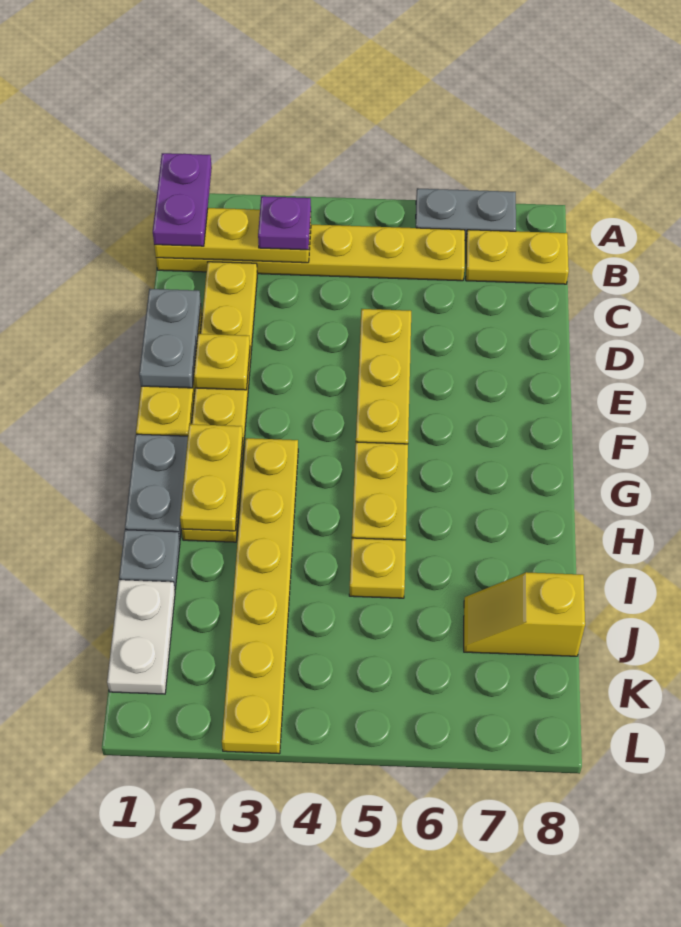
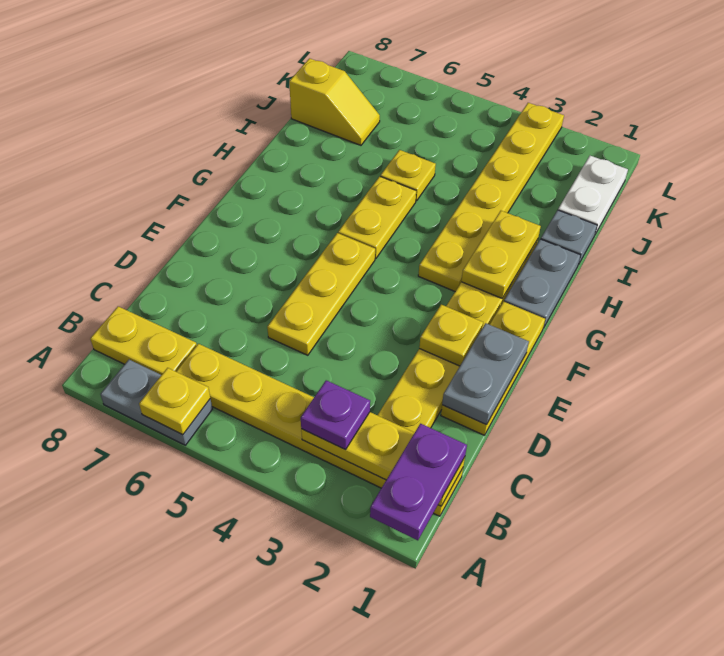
none -> yellow plate A6 level 2

